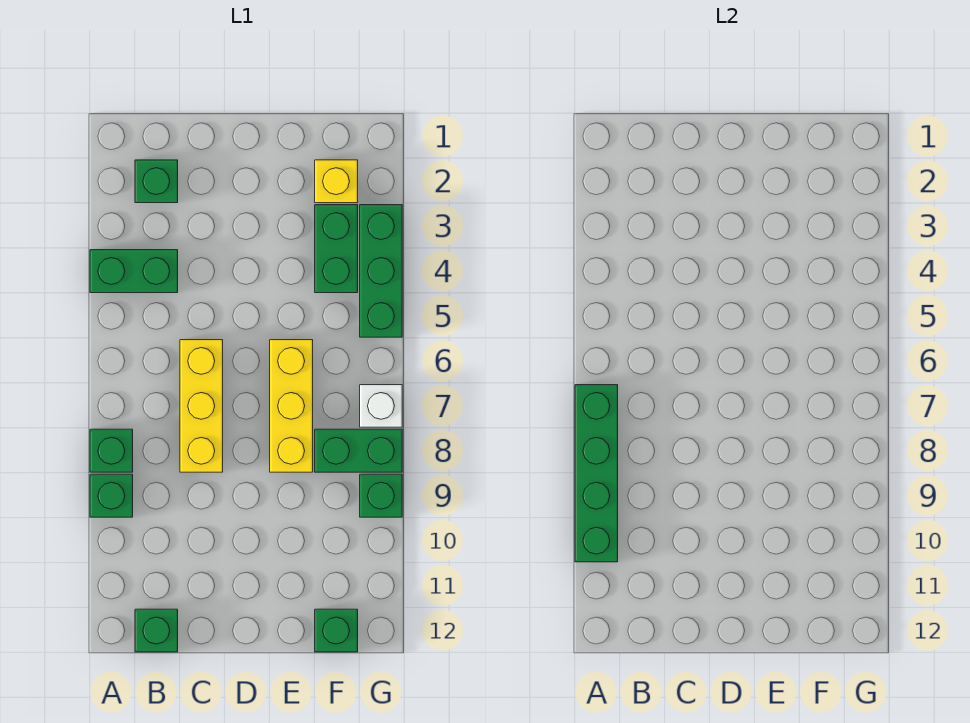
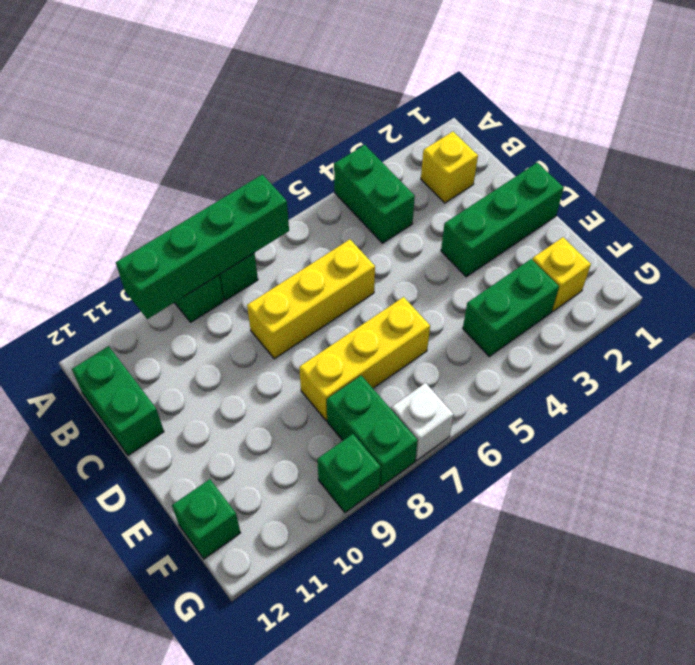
green brick B2 level 1 -> yellow brick B2 level 1
green brick B12 level 1 -> green brick B12:C12 level 1
green brick G3:G5 level 1 -> green brick D1:D3 level 1

